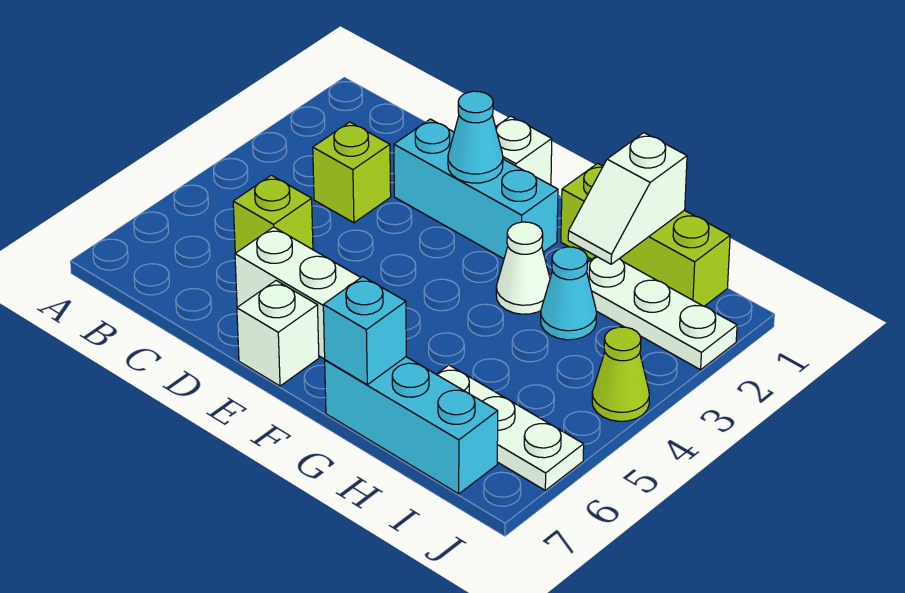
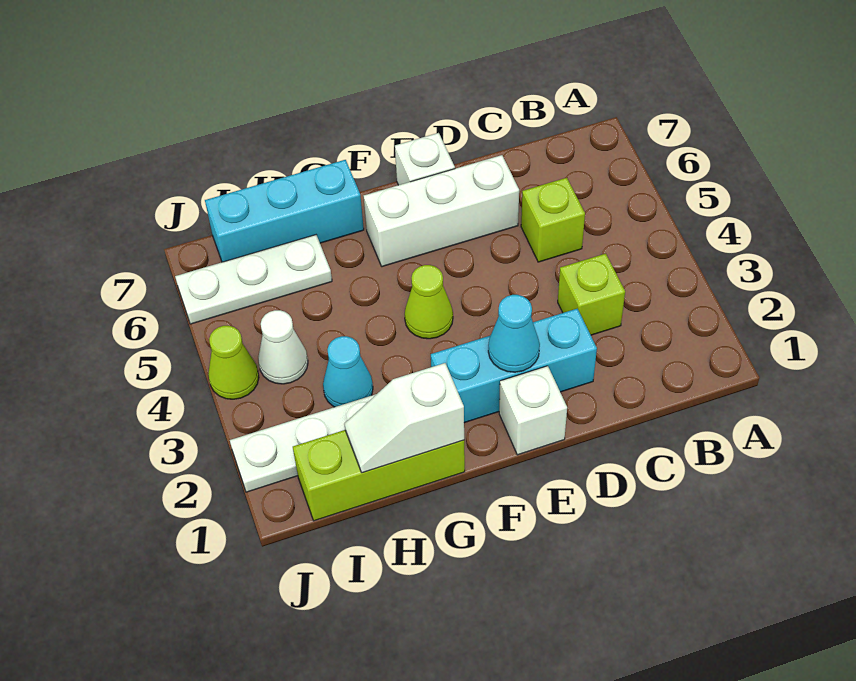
none -> lime cone F4 level 1
white cone G3 level 1 -> white cone I4 level 1
cyan brick G7 level 2 -> none
white slope H1:H2 level 2 top 1 -> white slope G1:H1 level 2 top G

